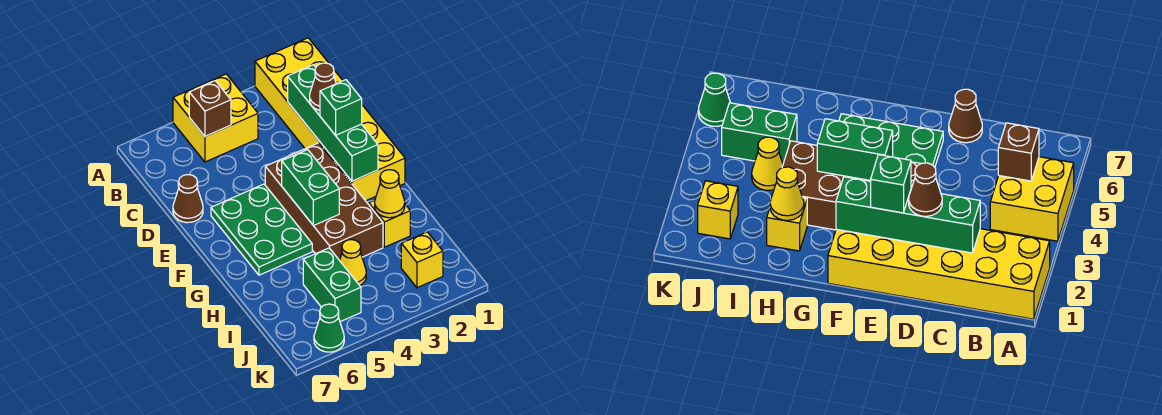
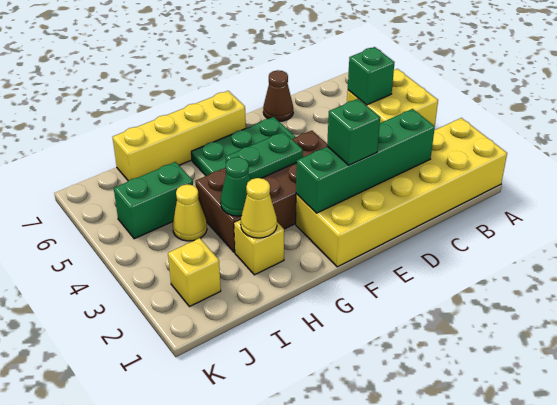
brown brick B5 level 2 -> green brick B5 level 2
brown cone D2 level 3 -> none
green brick F4:G4 level 2 -> green plate F4:G4 level 2
none -> yellow brick F7:I7 level 1
green cone K6 level 1 -> green cone H3 level 2

